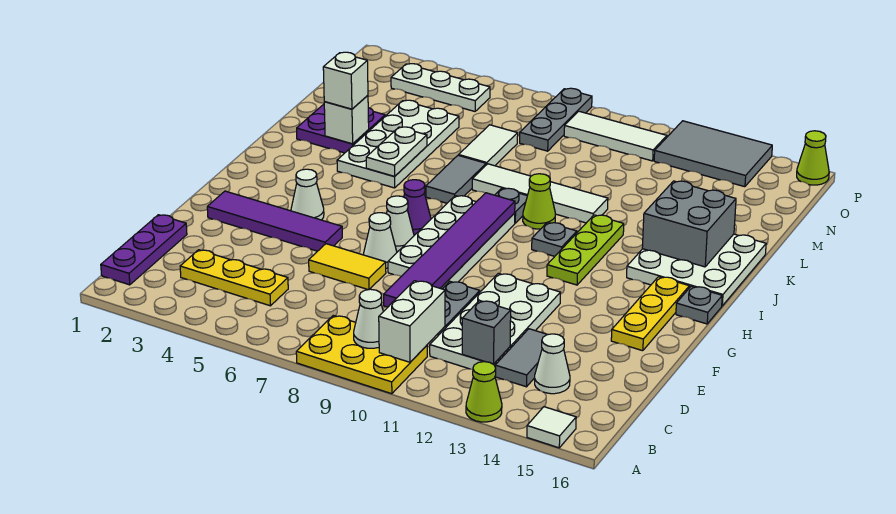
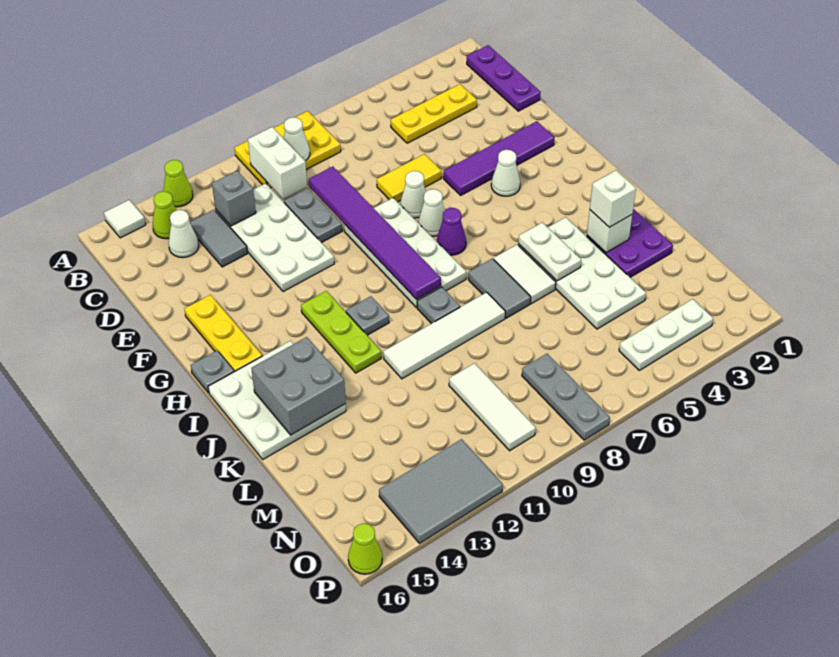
lime cone J10 level 1 -> lime cone B14 level 1
white tile L7:M7 level 1 -> white tile J6:K6 level 1
white tile O9:O11 level 1 -> white tile M10:O10 level 1

